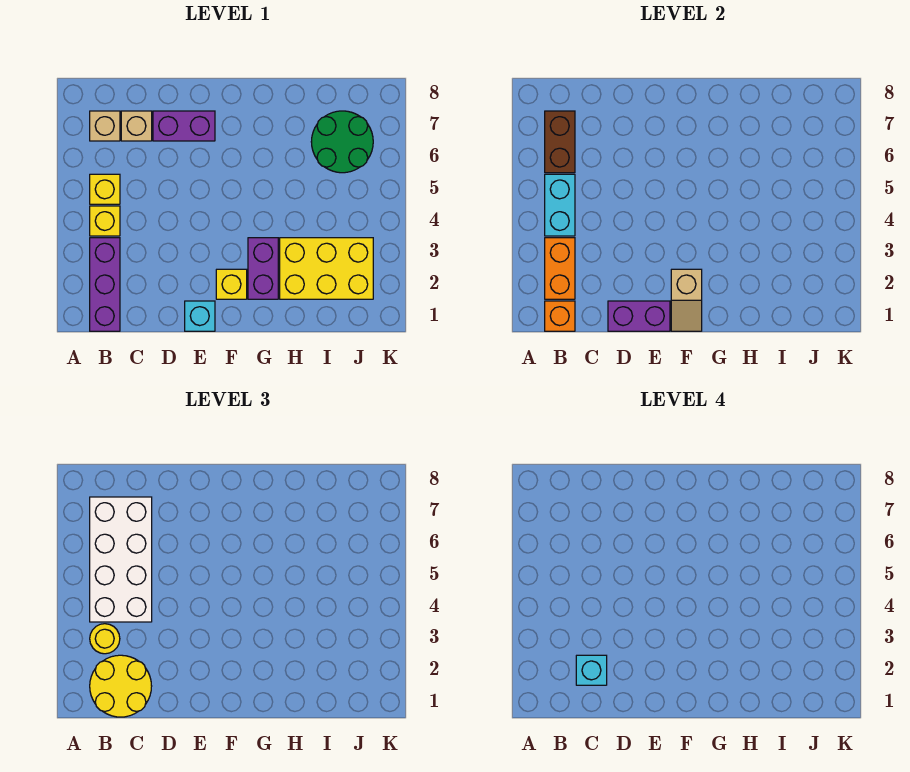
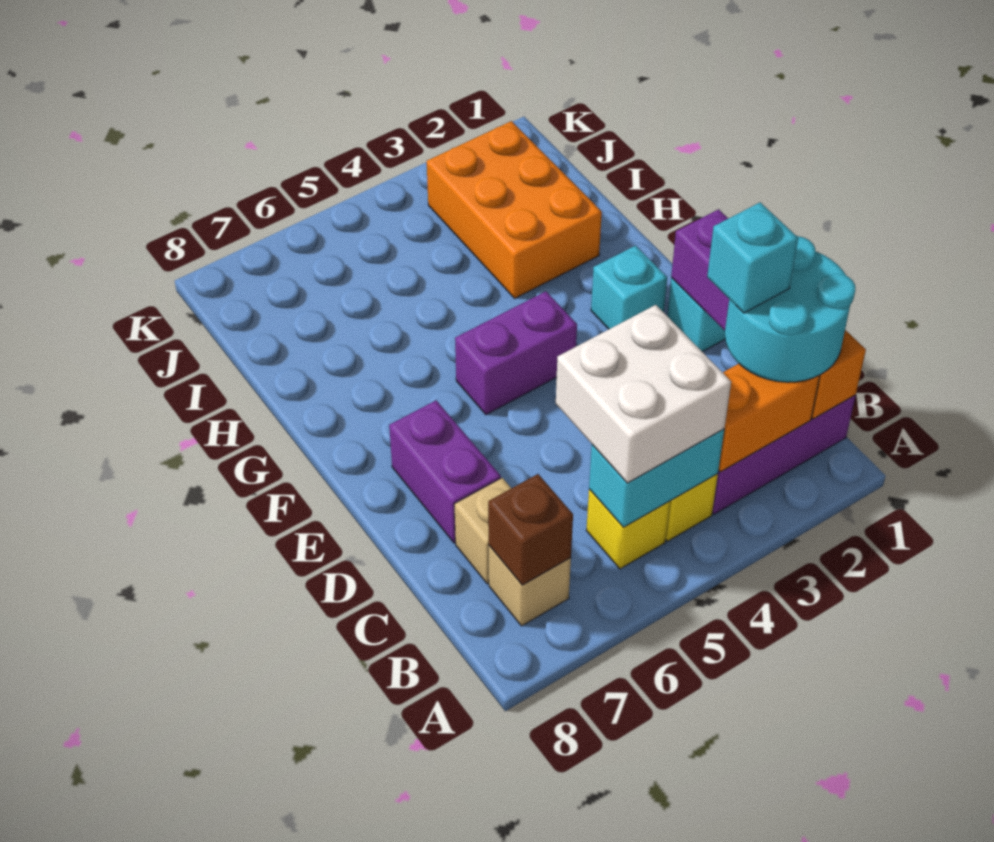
yellow round brick B1:C2 level 3 -> cyan round brick B1:C2 level 3
yellow round brick B3 level 3 -> none
white brick B4:C7 level 3 -> white brick B4:C5 level 3
brown brick B6:B7 level 2 -> brown brick B7 level 2
tan slope F1:F2 level 2 top 2 -> none
yellow brick F2 level 1 -> cyan brick F2 level 1
purple brick G2:G3 level 1 -> purple brick F4:F5 level 1
yellow brick H2:J3 level 1 -> orange brick H2:J3 level 1
green round brick I6:J7 level 1 -> none

